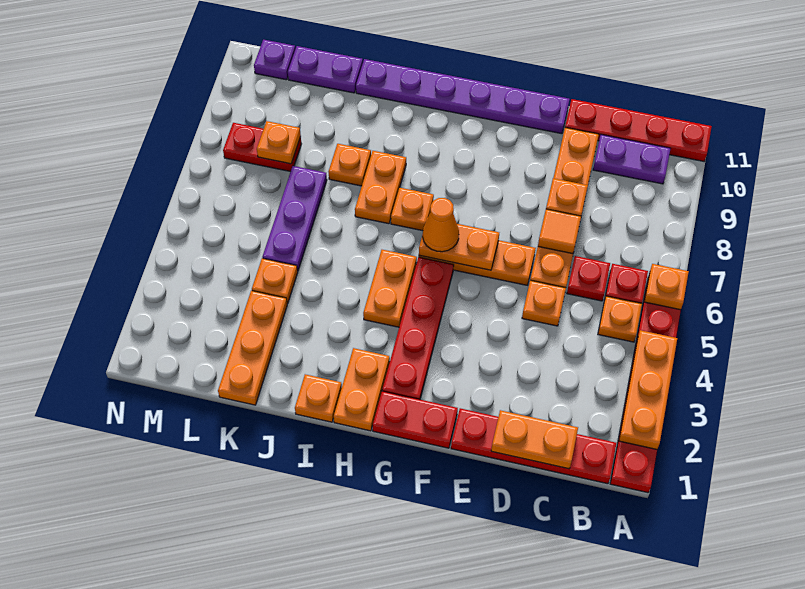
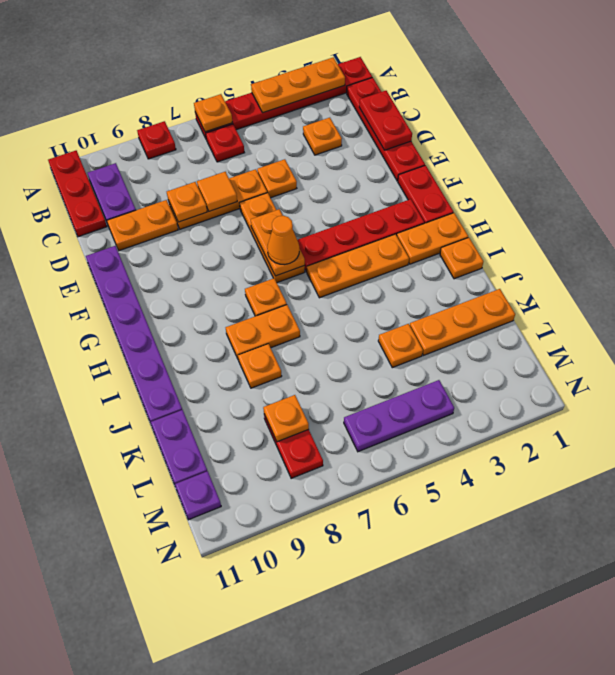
red plate A11:D11 level 1 -> red plate A11:C11 level 1
orange plate B5 level 1 -> orange plate C3 level 1
orange plate C1:D1 level 2 -> red plate C1:D1 level 2
red plate C6 level 1 -> red plate A8 level 1
orange plate H4:H5 level 1 -> orange plate H3:H5 level 1
purple plate K5:K7 level 1 -> purple plate M4:M6 level 1

